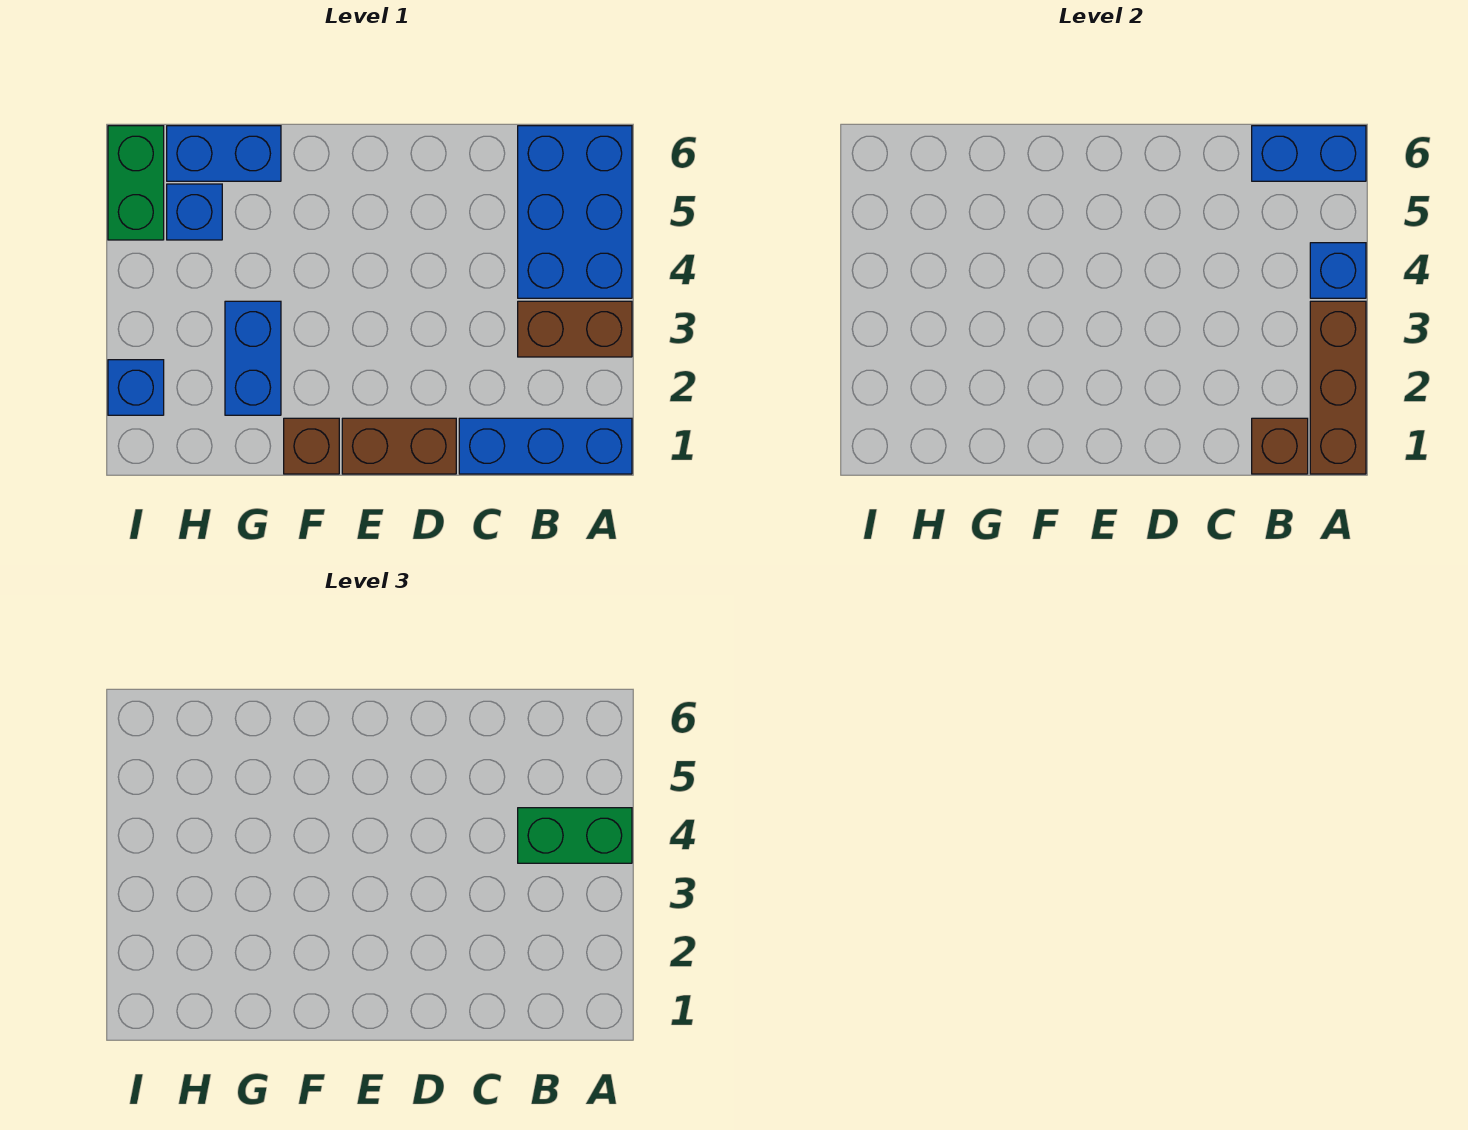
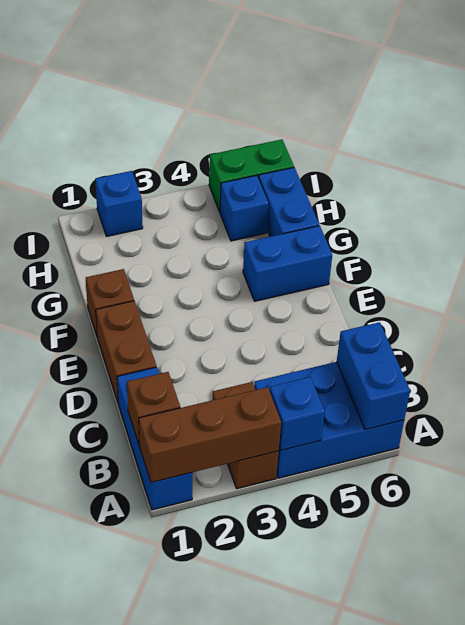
green brick A4:B4 level 3 -> none
blue brick G2:G3 level 1 -> blue brick F5:F6 level 1

